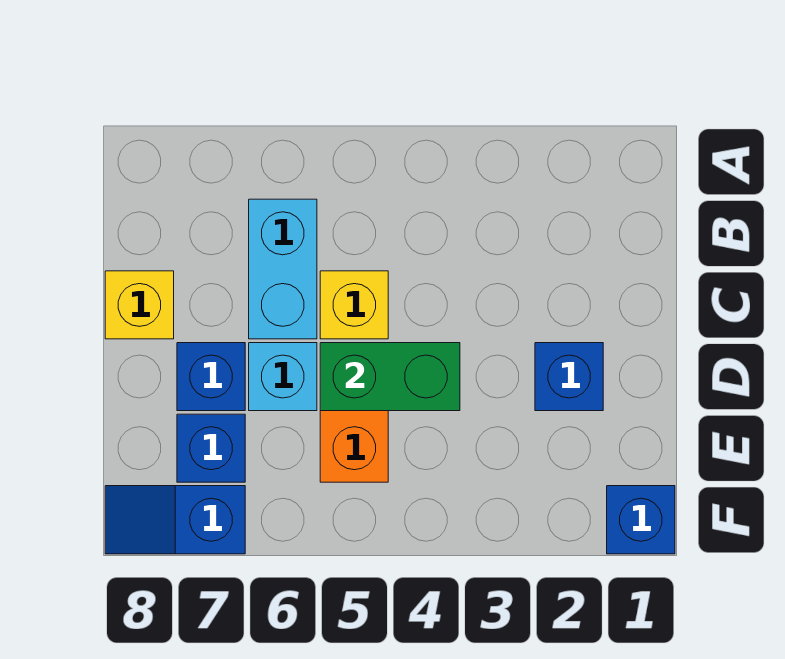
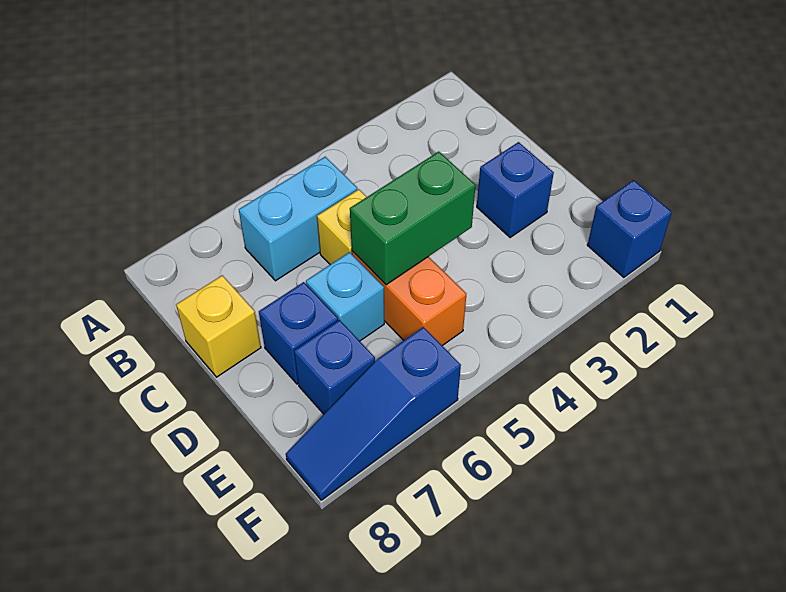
cyan brick B6:C6 level 1 -> cyan brick B5:B6 level 1
blue slope F7:F8 level 1 top 7 -> blue slope F6:F8 level 1 top 6

